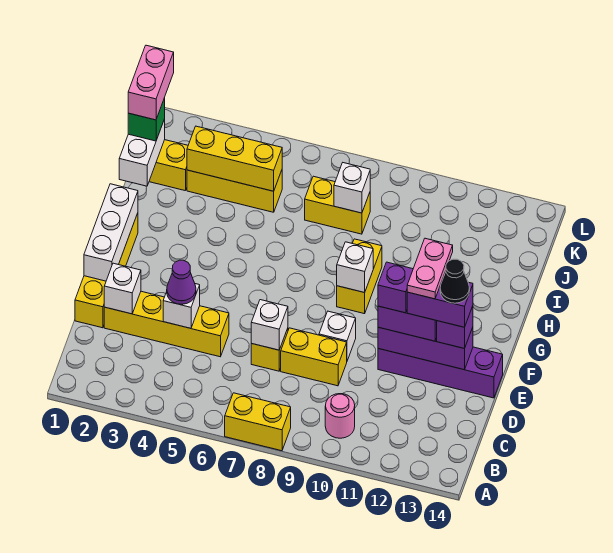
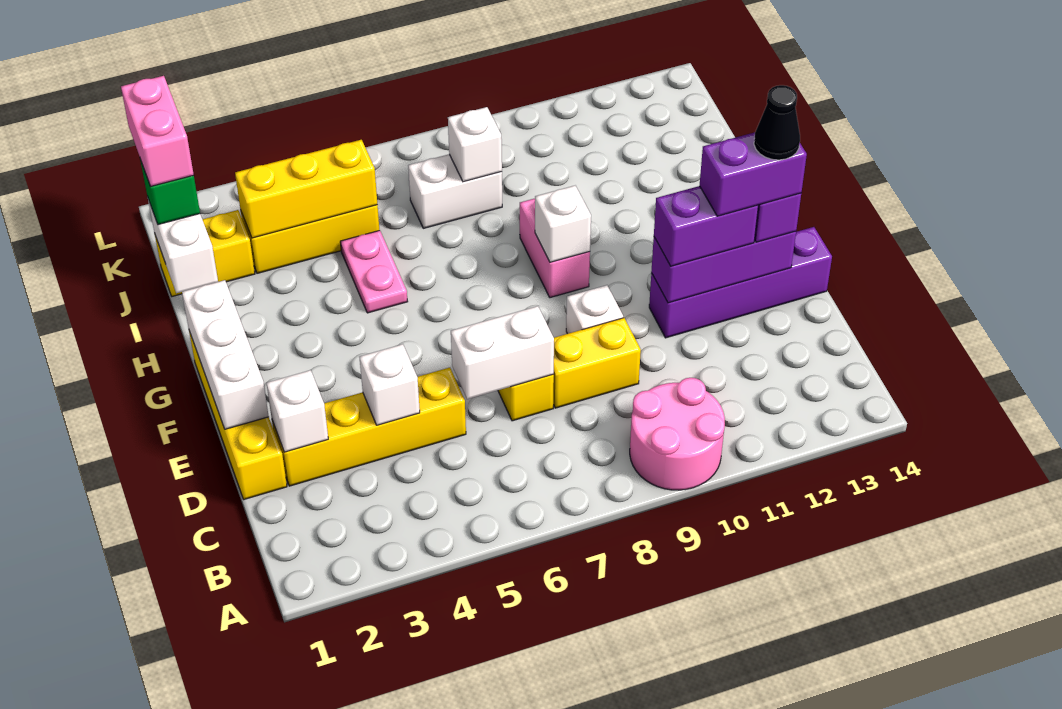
yellow brick A7:A8 level 1 -> none
pink round brick B10 level 1 -> pink round brick A9:B10 level 1
purple cone D4 level 3 -> none
white brick D7 level 2 -> white brick D6:D7 level 2
purple brick E11 level 4 -> none
pink plate E12:F12 level 5 -> pink plate H5:I5 level 1
yellow brick G9:H9 level 1 -> pink brick G9:H9 level 1
yellow brick J7:J8 level 1 -> white brick J7:J8 level 1

